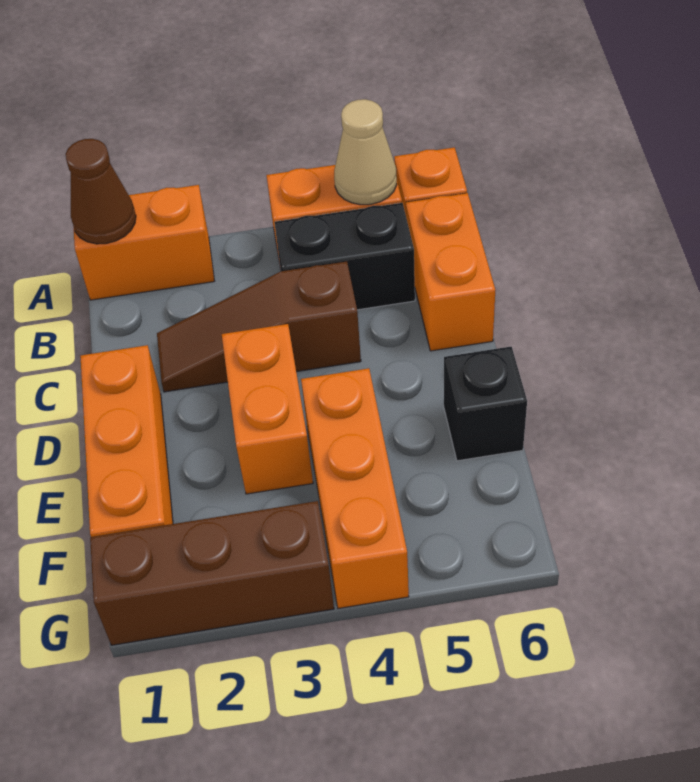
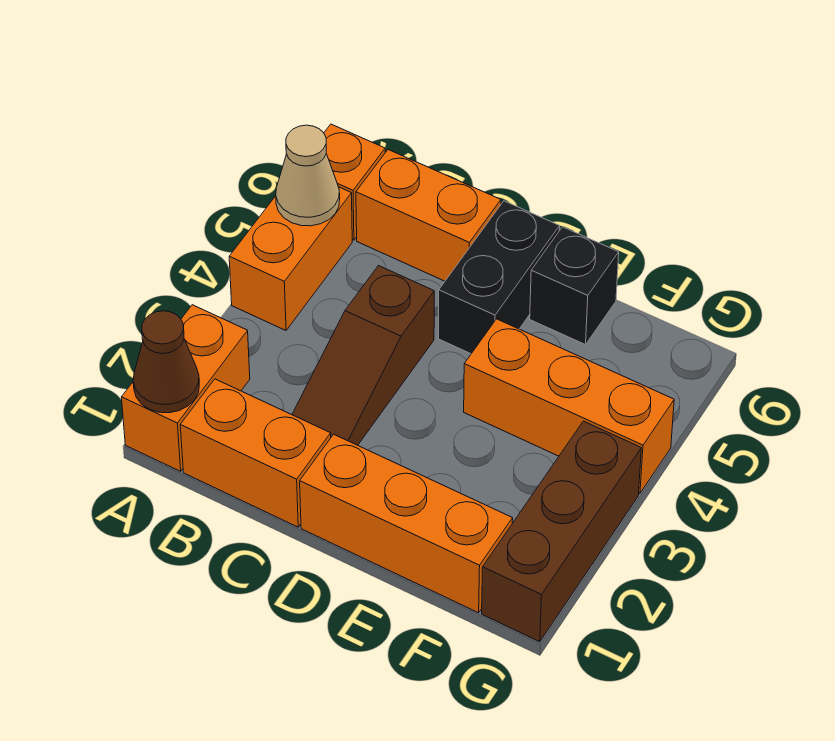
black brick B4:B5 level 1 -> black brick D5:D6 level 1
orange brick D3:E3 level 1 -> orange brick B1:C1 level 1

